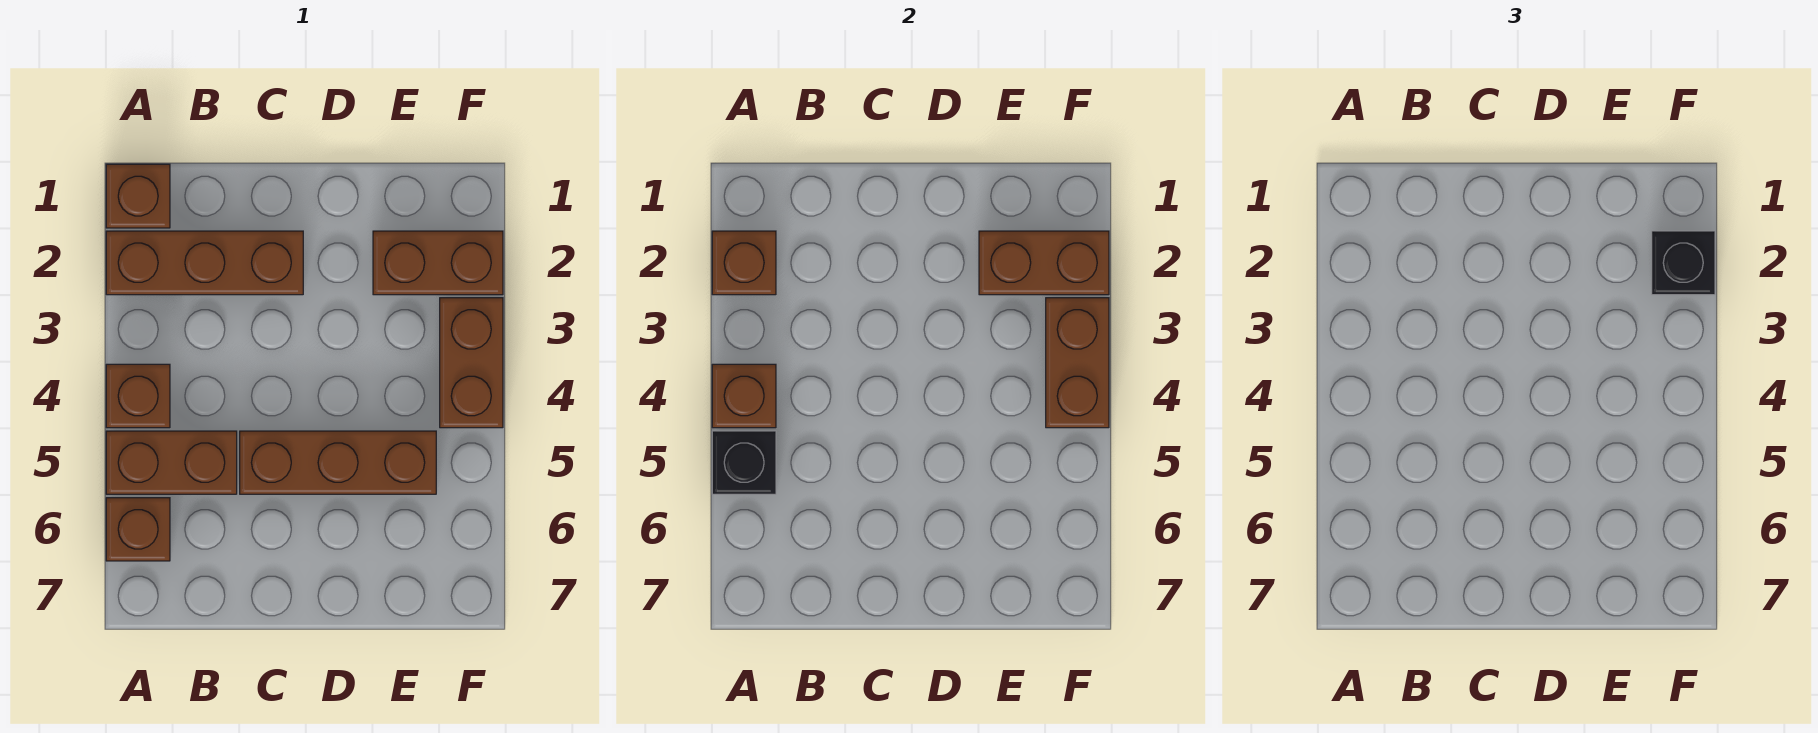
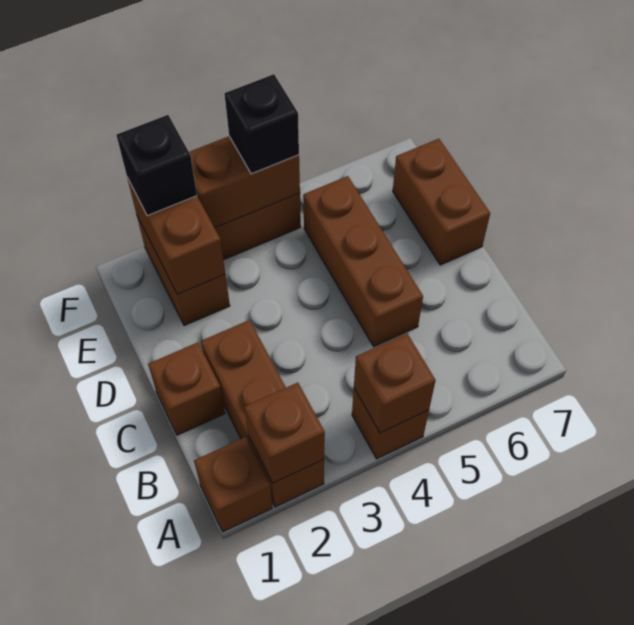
brown brick A5:B5 level 1 -> brown brick D7:E7 level 1
black brick A5 level 2 -> black brick F4 level 3
brown brick A6 level 1 -> brown brick C1 level 1

